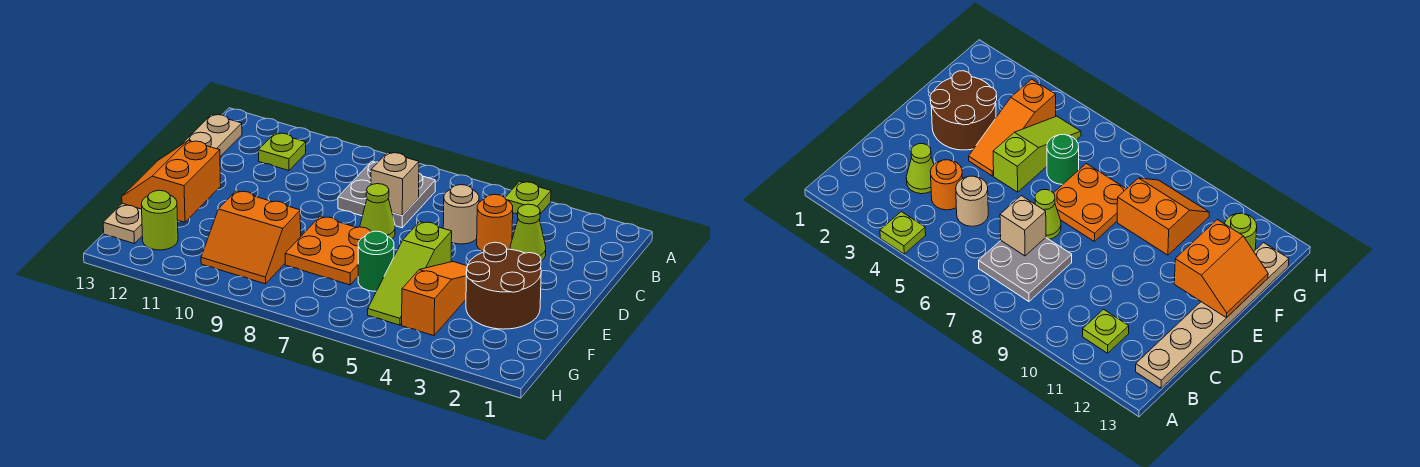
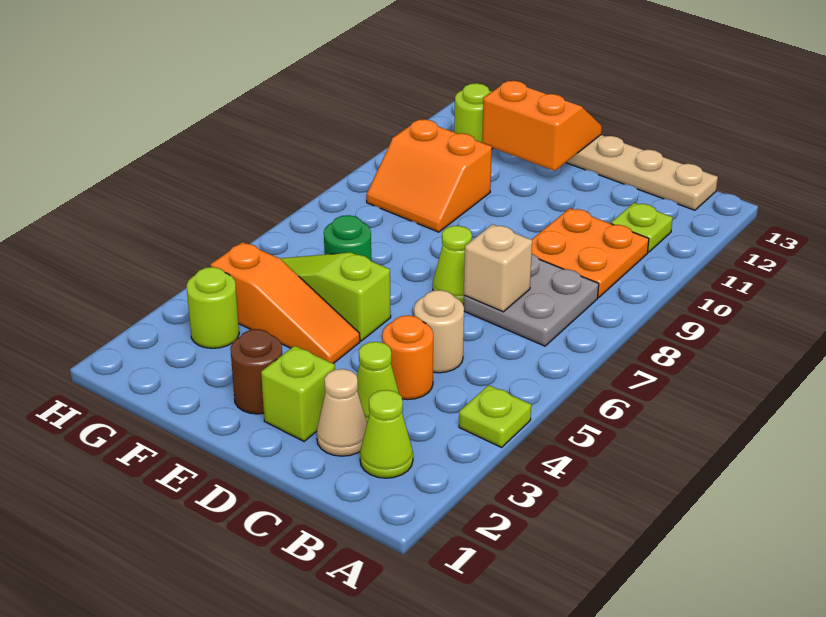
none -> lime cone B2 level 1
none -> tan cone C2 level 1
none -> lime brick D2 level 1
brown round brick E2:F3 level 1 -> brown round brick E2 level 1
orange plate E7:F8 level 1 -> orange plate B9:C10 level 1
orange slope F9:G10 level 1 top F -> orange slope F9:G10 level 1 top 10
none -> lime round brick G3 level 1

